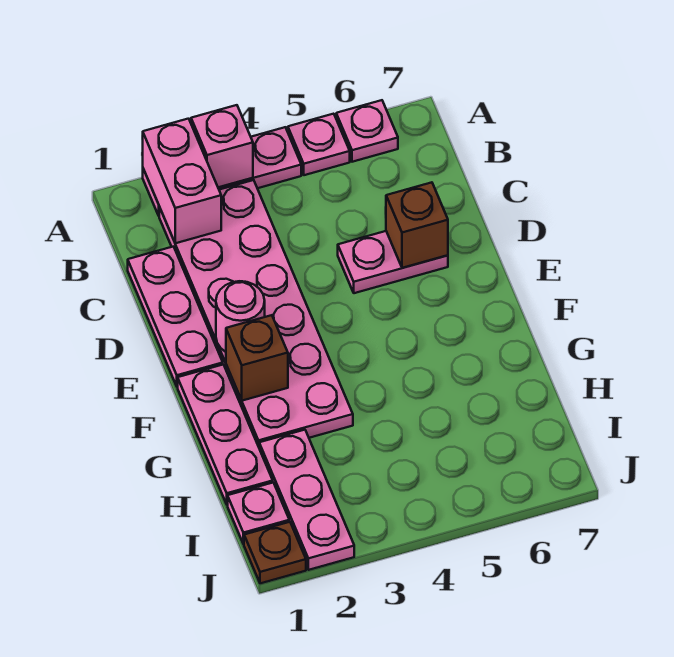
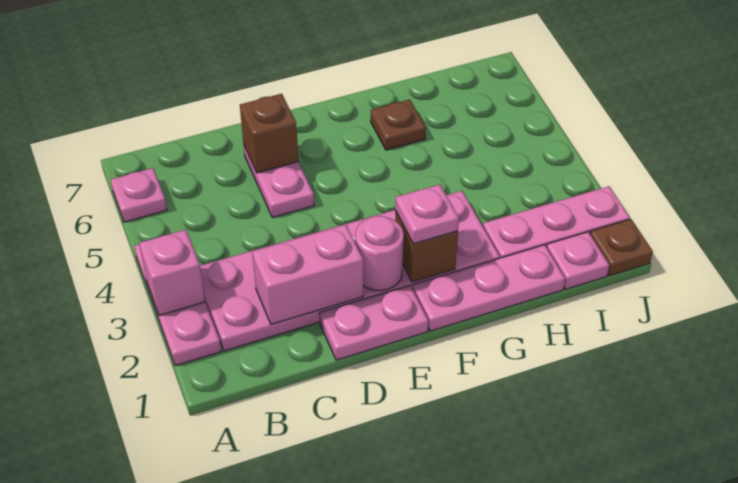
pink brick A2:B2 level 2 -> pink brick C2:D2 level 2
pink plate A5 level 1 -> pink plate F2 level 3
pink plate C1:E1 level 1 -> pink plate D1:E1 level 1
none -> brown plate G6 level 1

